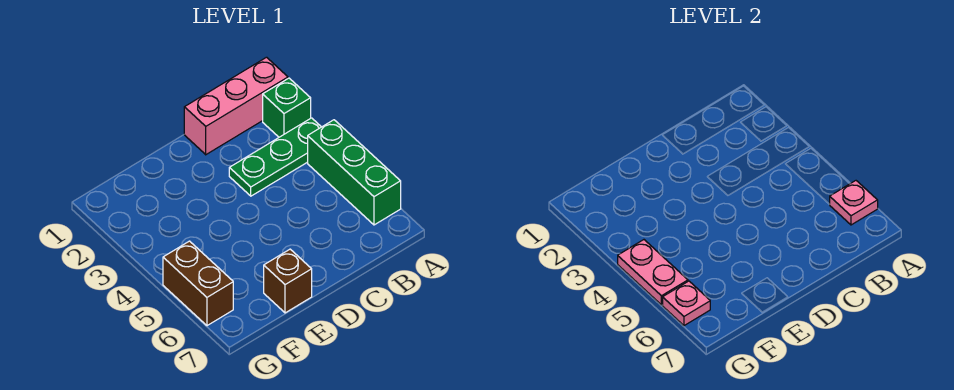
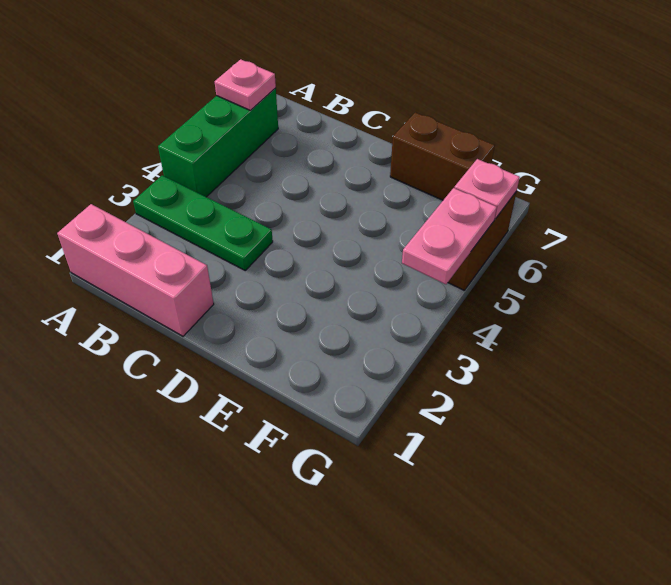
green brick A2 level 1 -> none
brown brick E7 level 1 -> brown brick E7:F7 level 1

